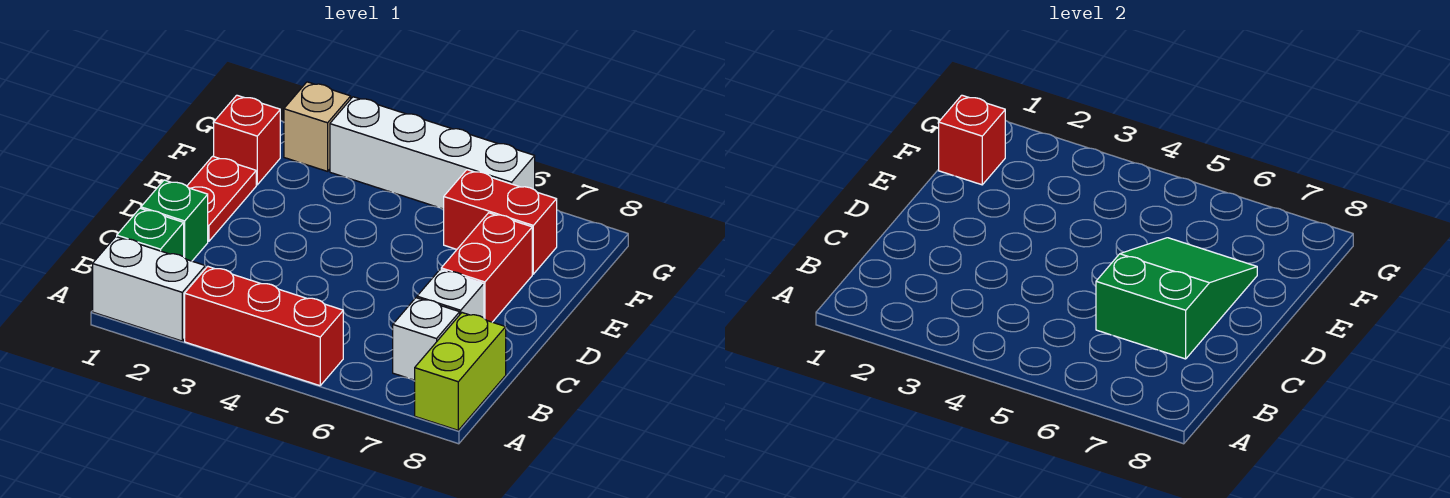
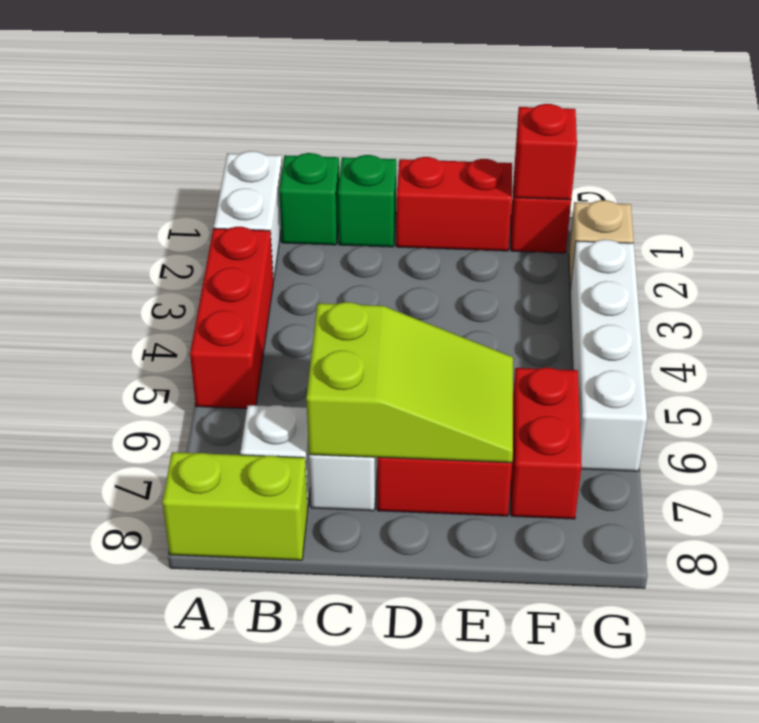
green slope C6:E7 level 2 top C -> lime slope C6:E7 level 2 top C
red plate D1:E1 level 1 -> red brick D1:E1 level 1

